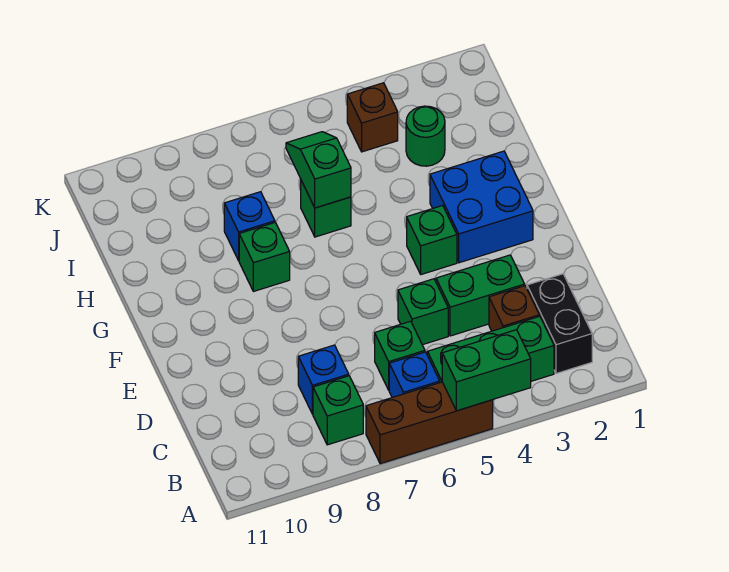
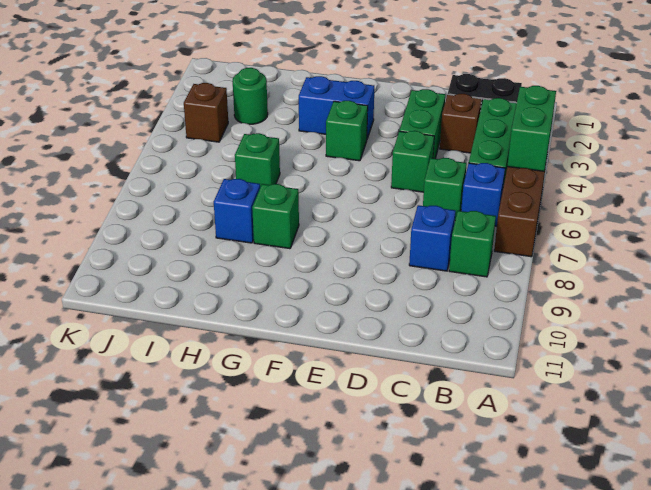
blue brick F2:G3 level 1 -> blue brick F3:G3 level 1
green slope H6:I6 level 2 top H -> none

